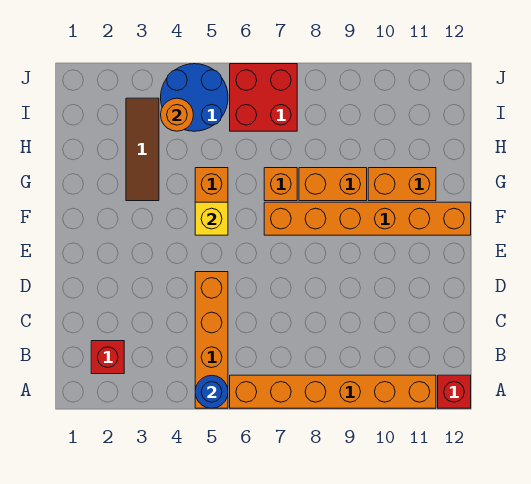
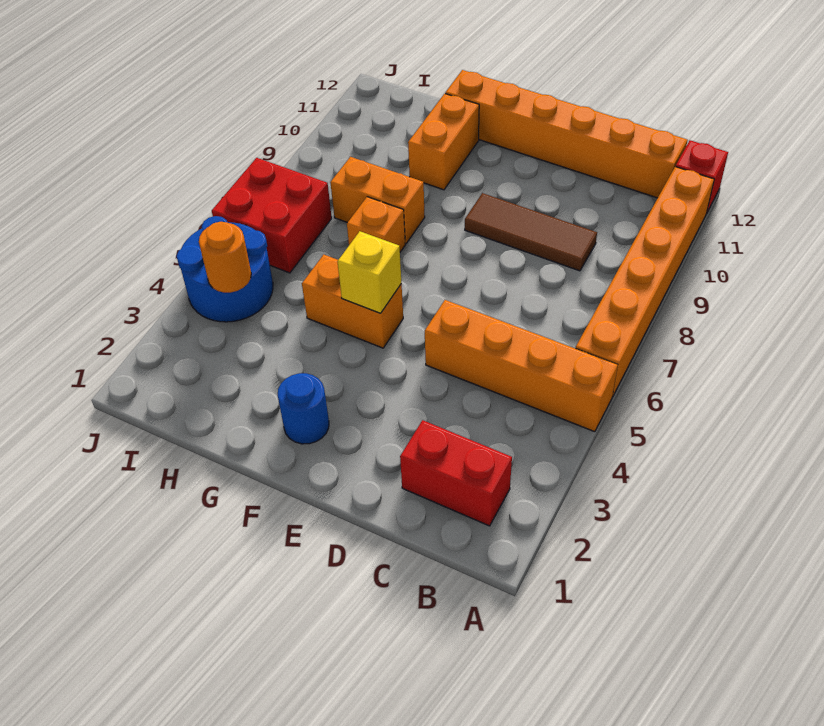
blue round brick A5 level 2 -> blue round brick F2 level 1
red brick B2 level 1 -> red brick B2:C2 level 1
orange brick F7:F12 level 1 -> orange brick B12:G12 level 1
brown tile G3:I3 level 1 -> brown tile C9:E9 level 1
orange brick G8:G9 level 1 -> orange brick G8:H8 level 1

